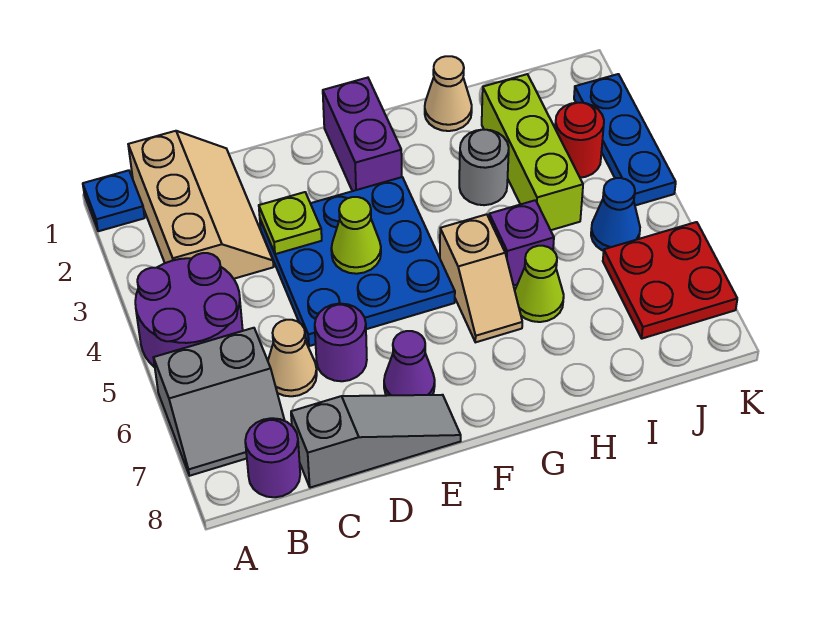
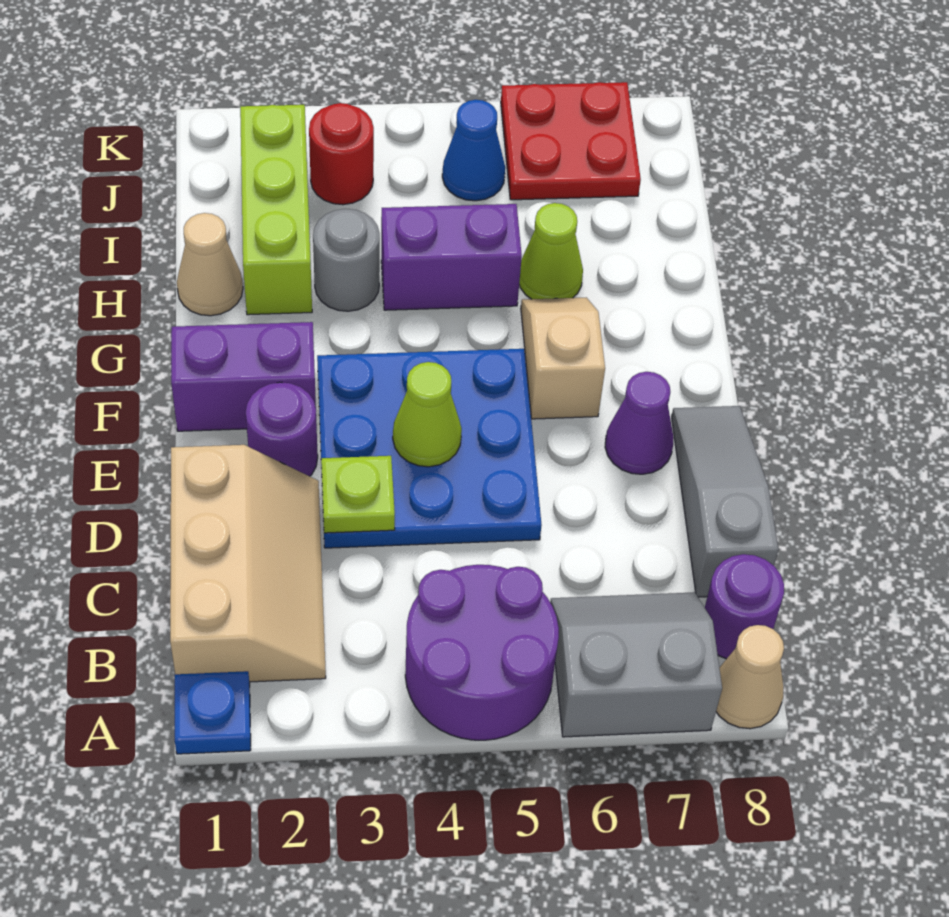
grey slope A6:B7 level 1 top 6 -> grey slope A6:B7 level 1 top A
tan slope B1:C3 level 1 top B -> tan slope B1:D2 level 1 top 1
tan cone C6 level 1 -> tan cone A8 level 1
purple round brick D6 level 1 -> purple round brick E2 level 1
tan slope G5:G6 level 1 top 5 -> tan slope F6:G6 level 1 top F
purple brick H5 level 1 -> purple brick H4:H5 level 1
lime brick I2:I4 level 1 -> lime brick H2:J2 level 1
blue plate K2:K4 level 1 -> none

